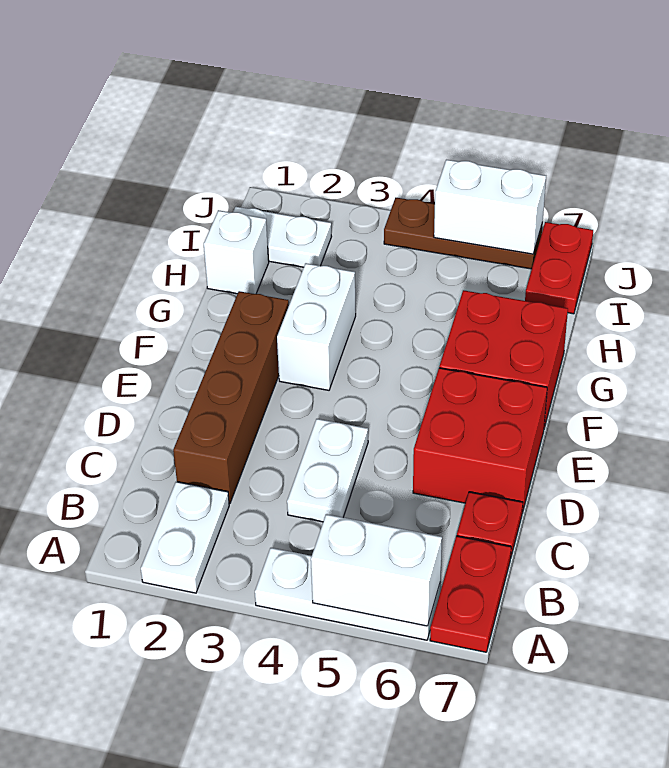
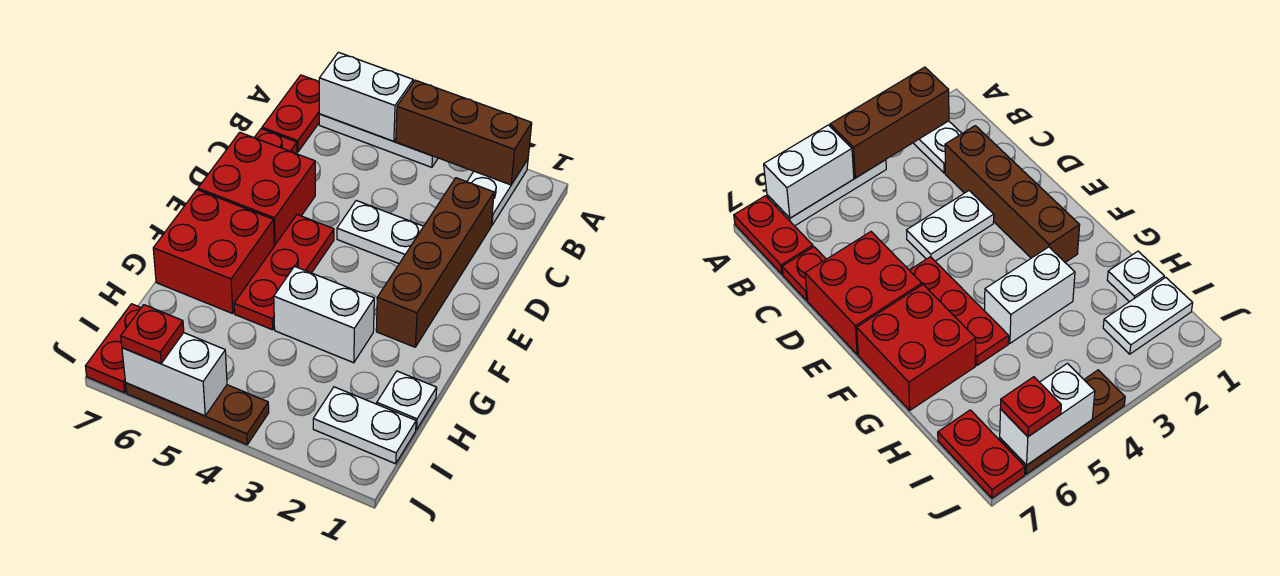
none -> brown brick A2:A4 level 2
white plate C4:D4 level 1 -> white plate D3:D4 level 1
none -> red plate E5:G5 level 1
white brick F3:G3 level 1 -> white brick G3:G4 level 1
white brick H1 level 1 -> white plate H1 level 1
none -> red plate J6 level 3

